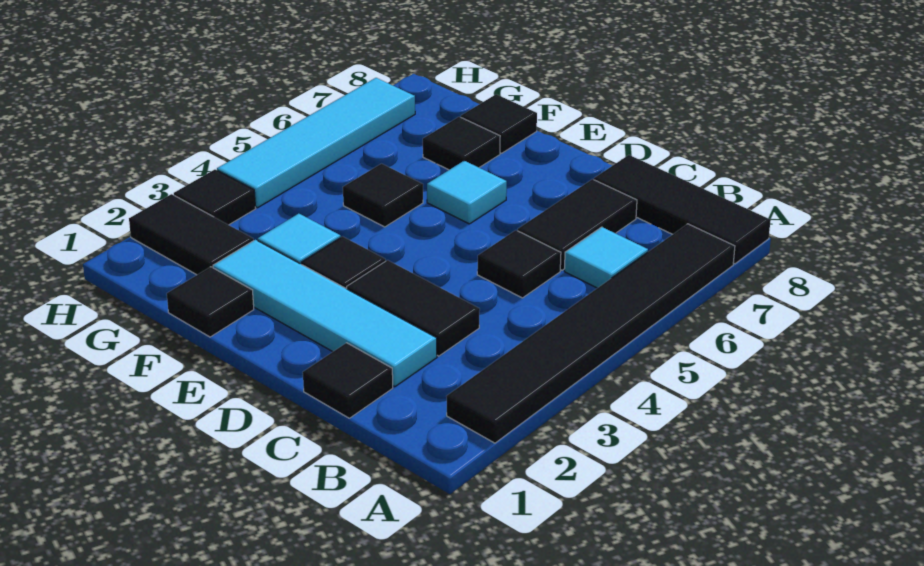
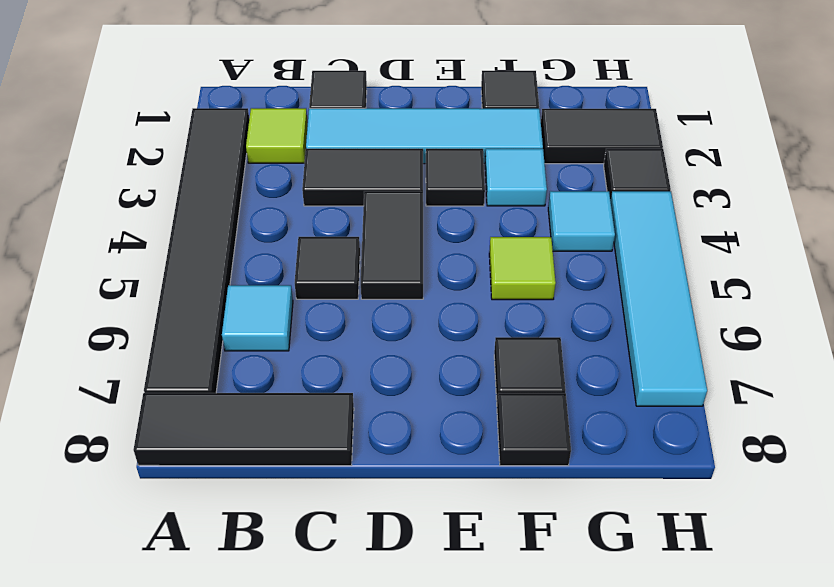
none -> lime tile B2 level 1
black tile C6:C7 level 1 -> black tile D4:D5 level 1
cyan tile E6 level 1 -> cyan tile G4 level 1
black tile F5 level 1 -> lime tile F5 level 1

